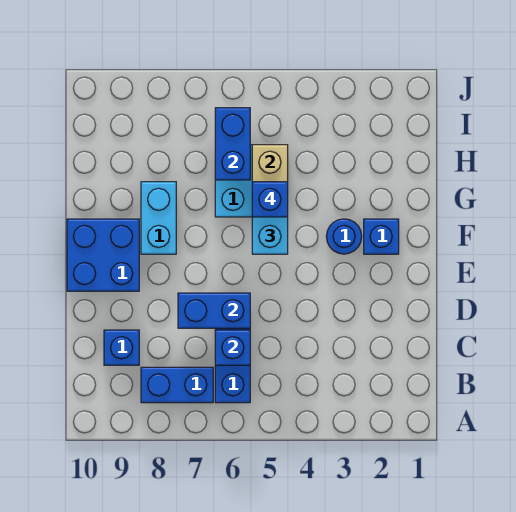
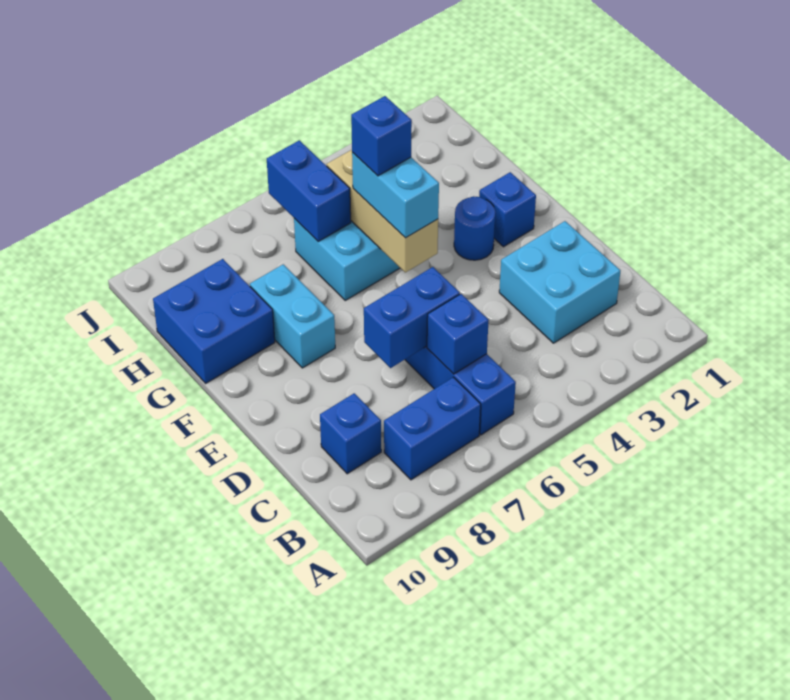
none -> cyan brick C2:D3 level 1
blue brick E9:F10 level 1 -> blue brick G9:H10 level 1

